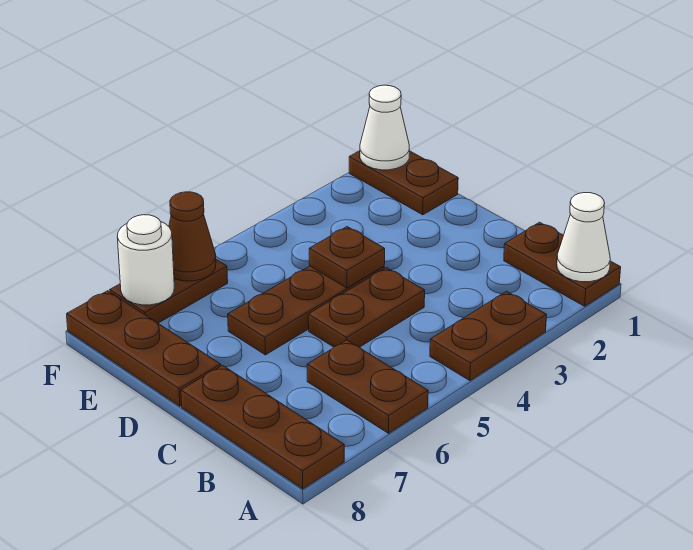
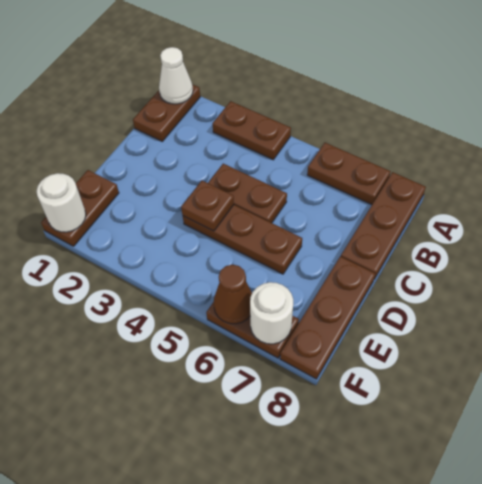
brown plate A6:B6 level 1 -> brown plate A6:A7 level 1
white cone F1 level 2 -> white round brick F1 level 2

